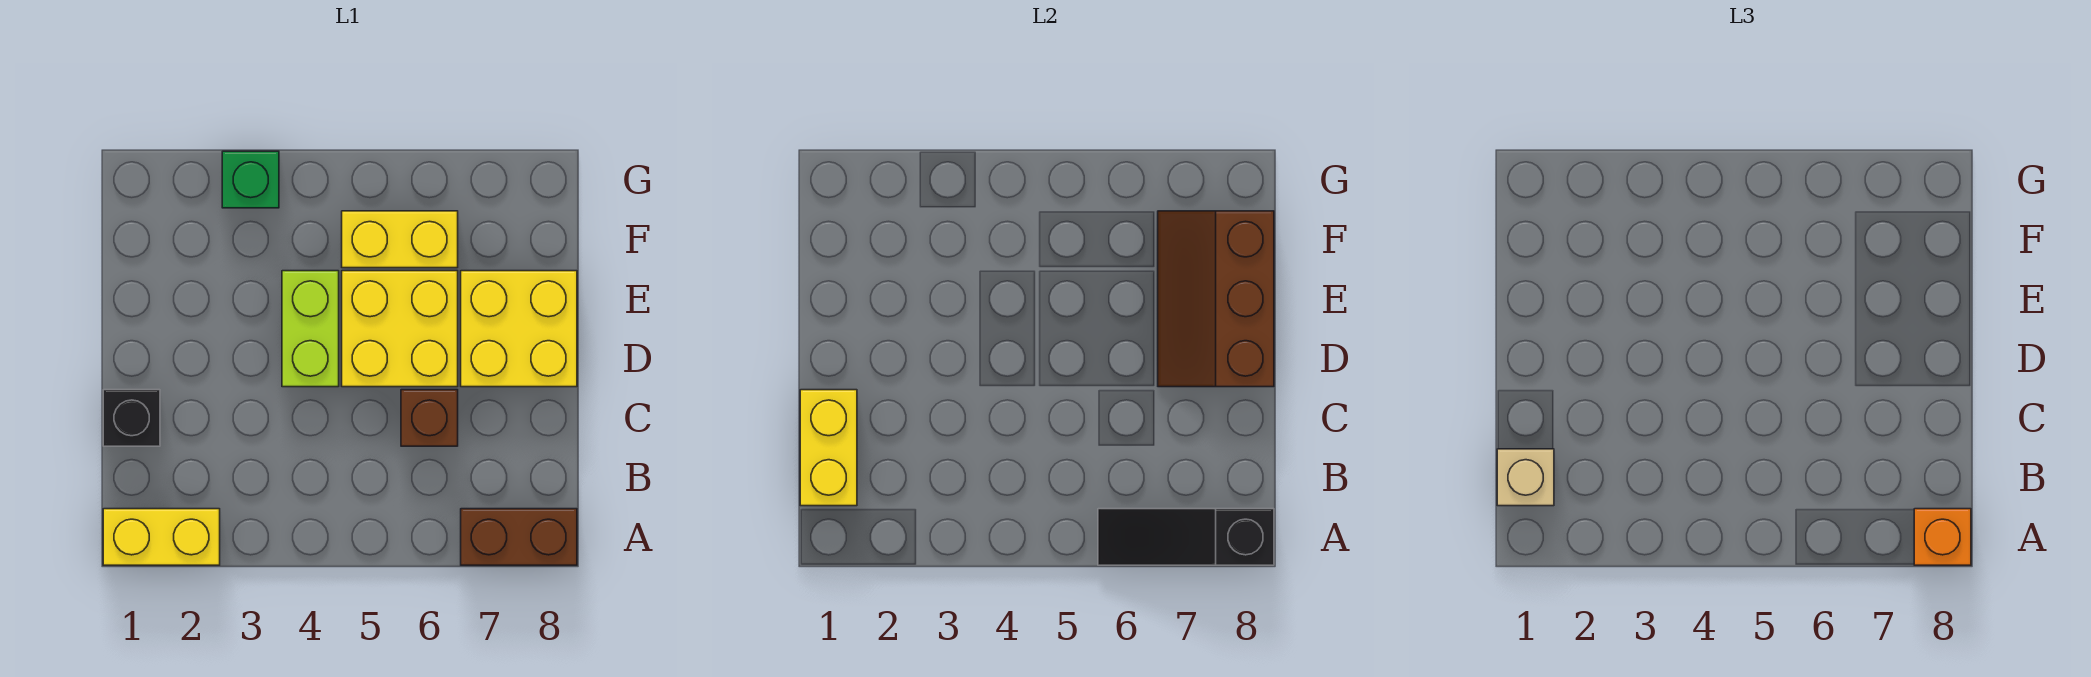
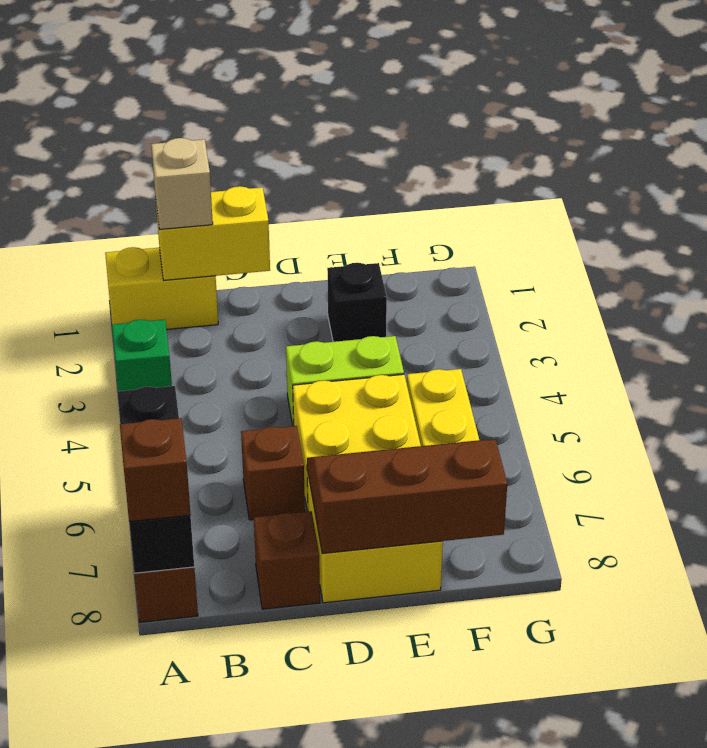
yellow brick A1:A2 level 1 -> yellow brick A1:B1 level 1
black slope A6:A8 level 2 top 8 -> black brick A6:A8 level 2
orange brick A8 level 3 -> brown brick A8 level 3
black brick C1 level 1 -> black brick E2 level 1
none -> brown brick C8 level 1
green brick G3 level 1 -> green brick A3 level 1

